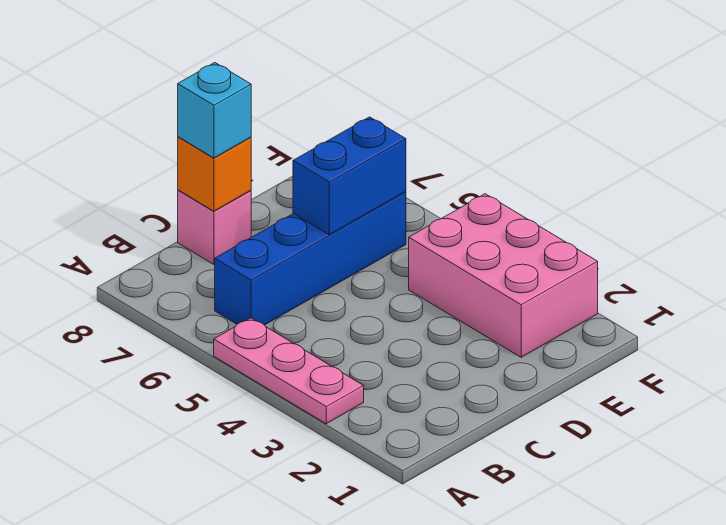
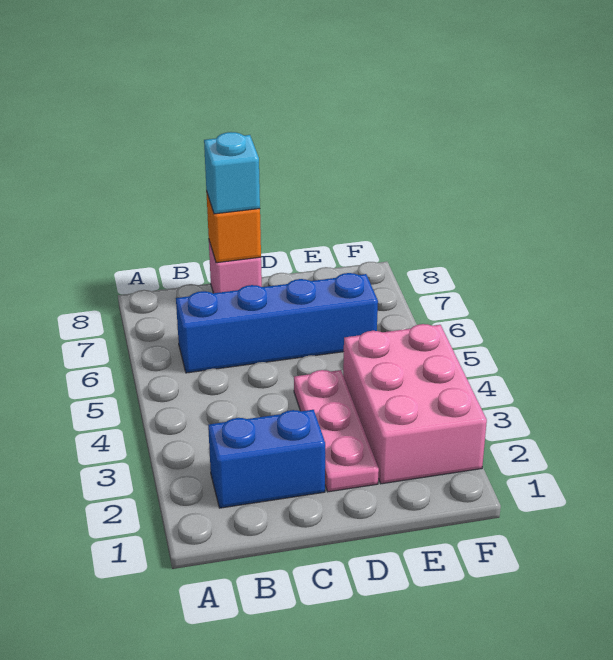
pink plate A3:A5 level 1 -> pink plate D2:D4 level 1
blue brick D6:E6 level 2 -> blue brick B2:C2 level 1

